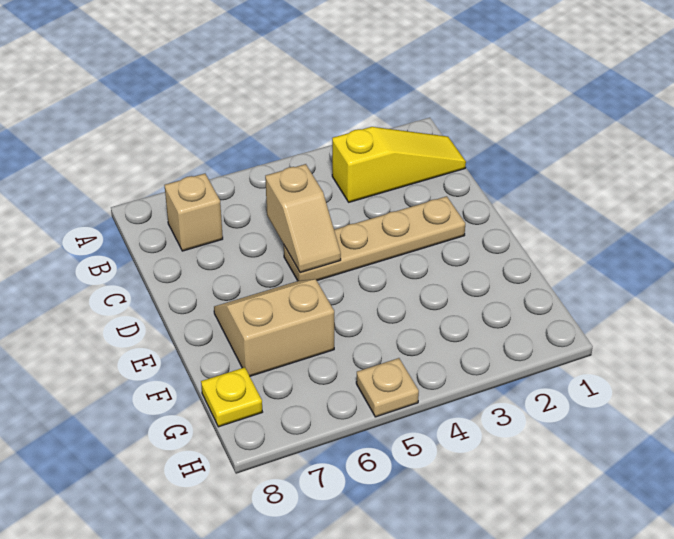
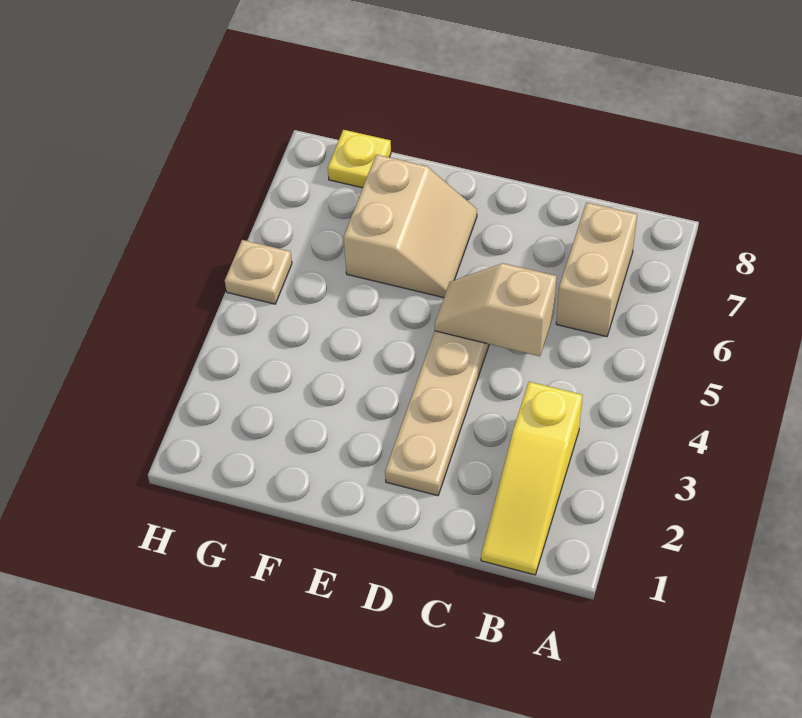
tan brick B7 level 1 -> tan brick B6:B7 level 1

